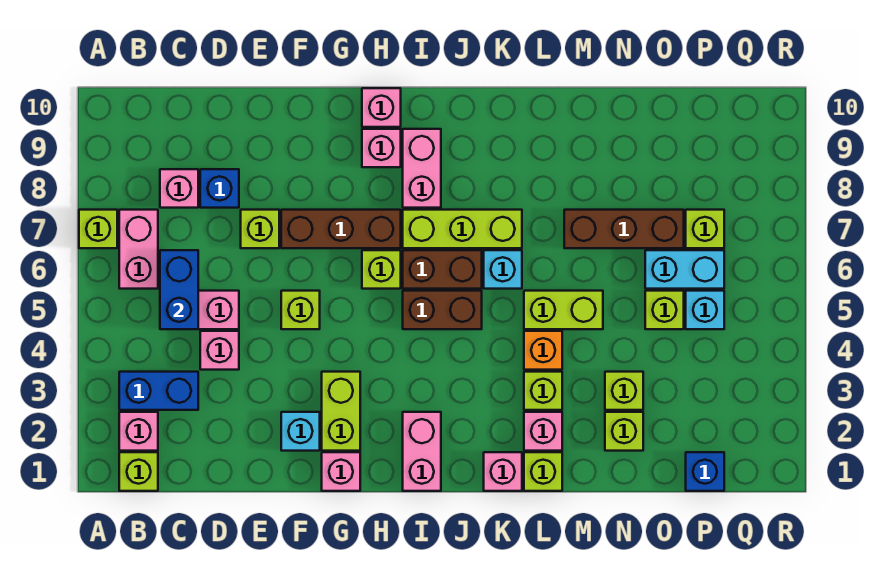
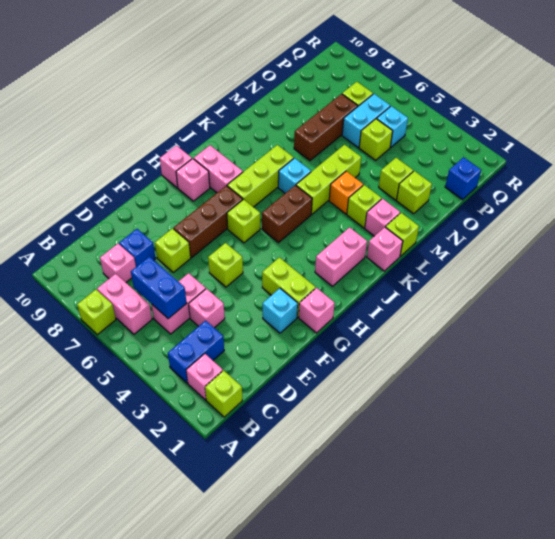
pink brick I1:I2 level 1 -> pink brick I2:J2 level 1
brown brick I6:J6 level 1 -> none
lime brick L5:M5 level 1 -> lime brick K5:M5 level 1

